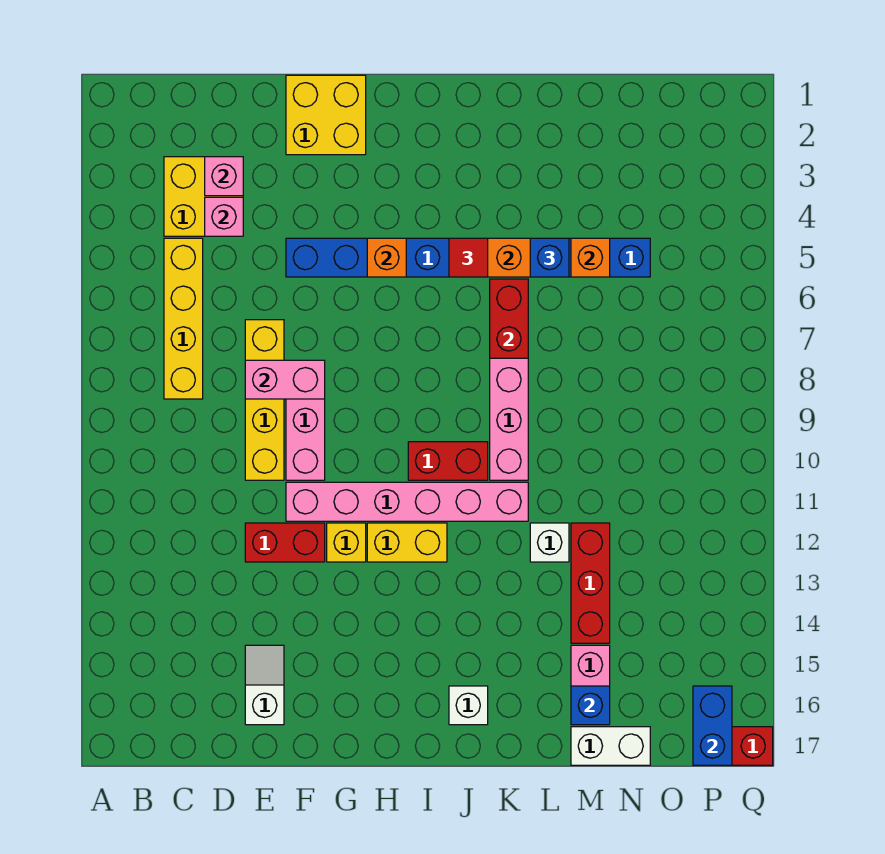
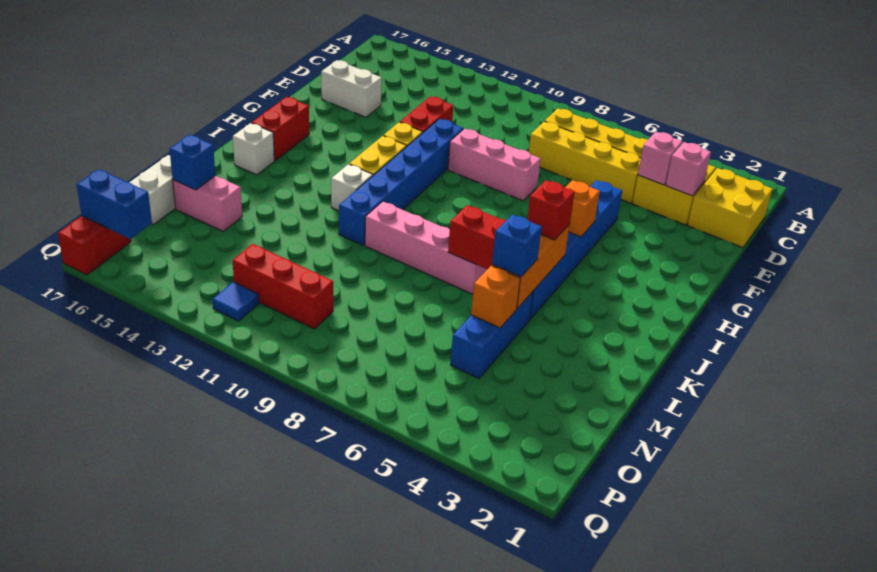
yellow brick E7:E10 level 1 -> yellow brick D5:D8 level 1
pink brick E8:F8 level 2 -> none
white slope E15:E16 level 1 top 16 -> white brick E15:E16 level 1
yellow brick F1:G2 level 1 -> yellow brick C1:D2 level 1
pink brick F11:K11 level 1 -> blue brick F11:K11 level 1
red brick I10:J10 level 1 -> red brick H16:I16 level 1
red tile J5 level 3 -> red brick J5 level 3
white brick L12 level 1 -> white brick J12 level 1
red brick M12:M14 level 1 -> red brick O10:O12 level 1
none -> blue tile P12 level 1

